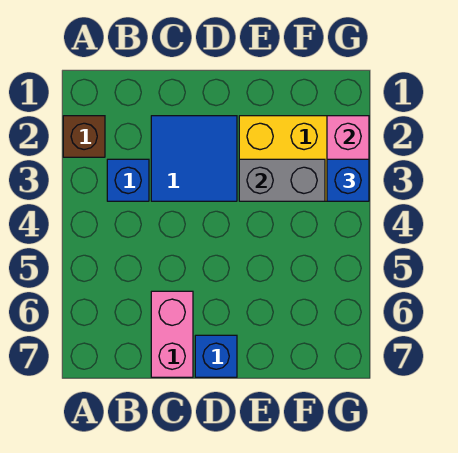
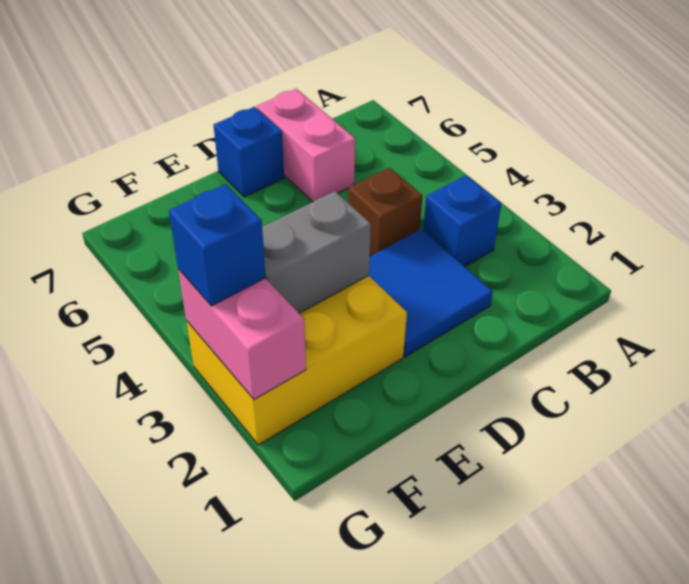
brown brick A2 level 1 -> brown brick C4 level 1

